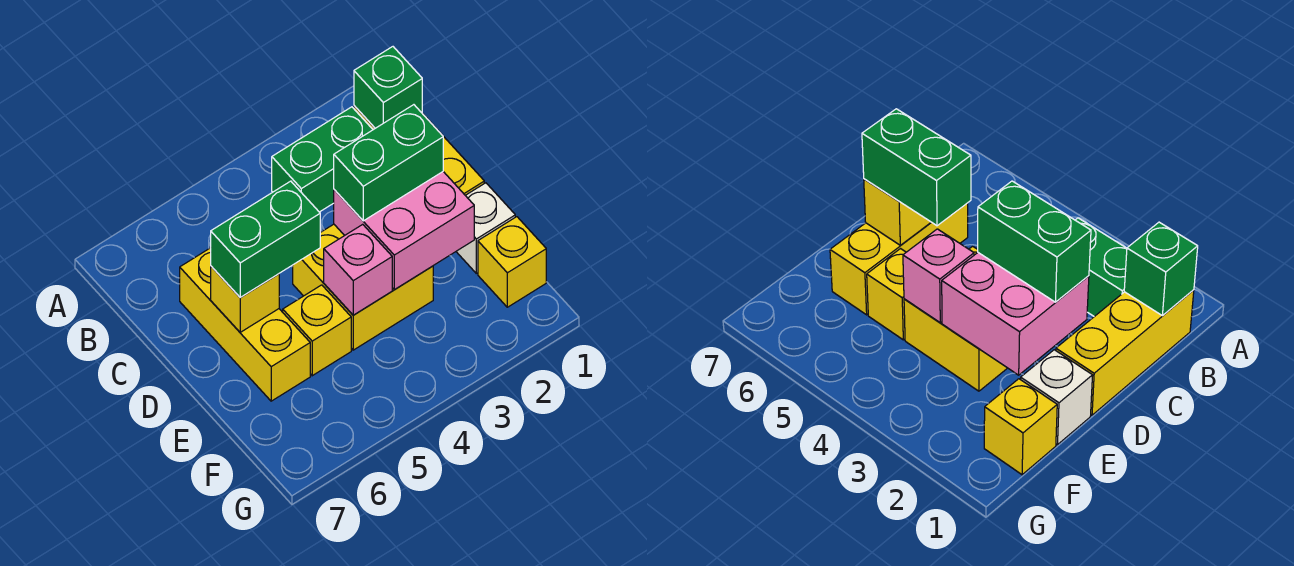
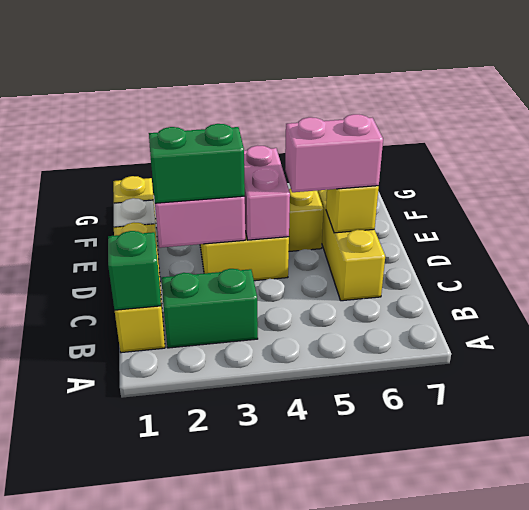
green brick D5:D6 level 3 -> pink brick D5:D6 level 3
pink brick E4 level 2 -> pink brick D4:E4 level 2

